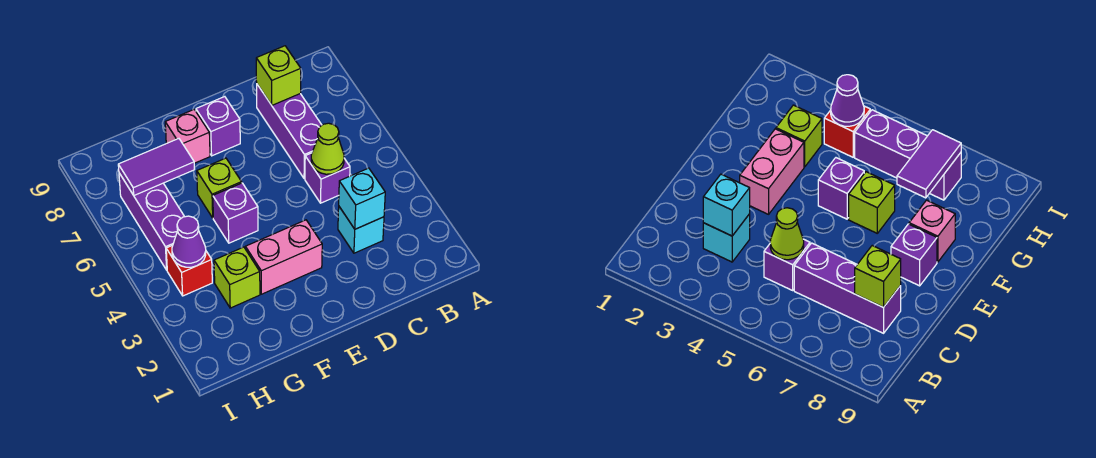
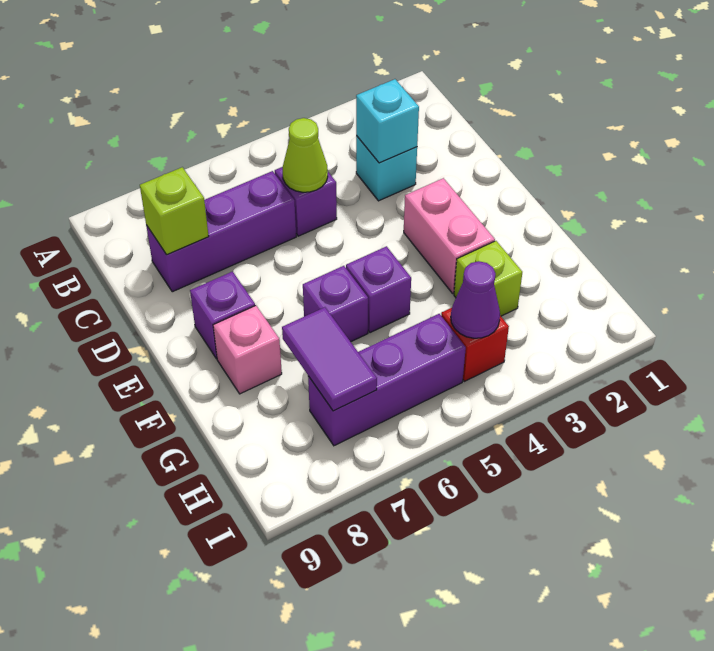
lime brick F6 level 1 -> purple brick F6 level 1

